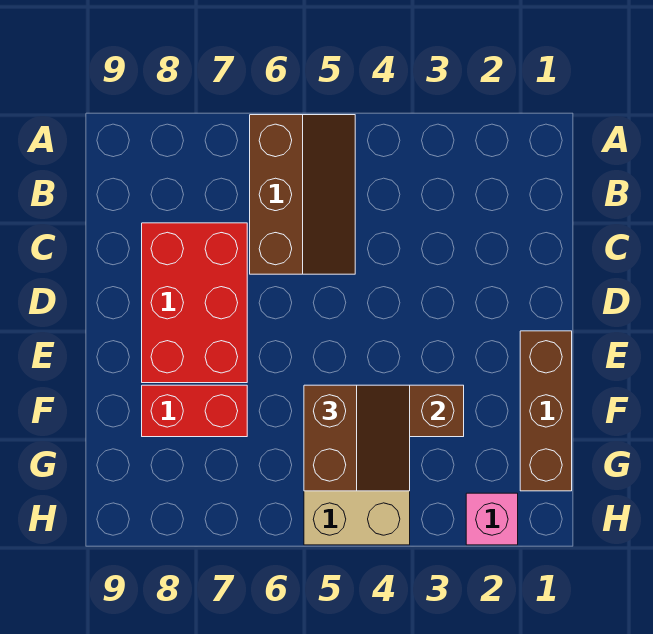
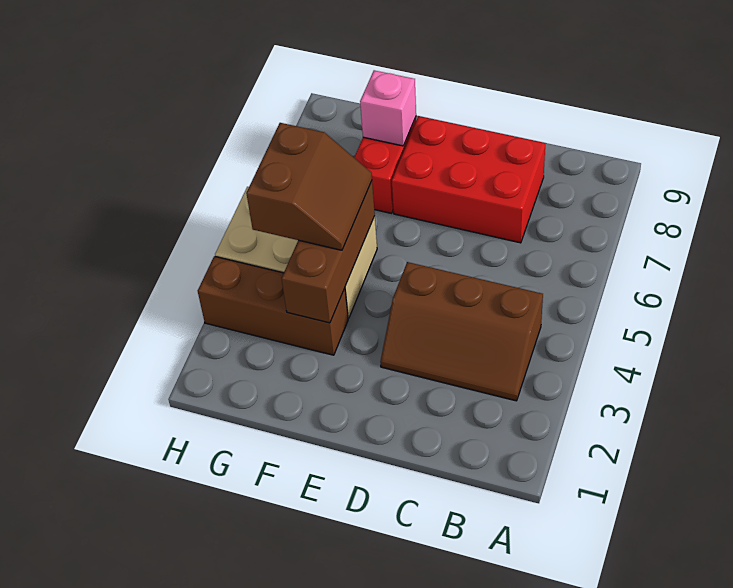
brown slope A5:C6 level 1 top 6 -> brown slope B3:D4 level 1 top 4
brown brick E1:G1 level 1 -> brown brick F3:H3 level 1
brown slope F4:G5 level 3 top 5 -> brown slope F4:G5 level 3 top G
pink brick H2 level 1 -> pink brick F8 level 2

